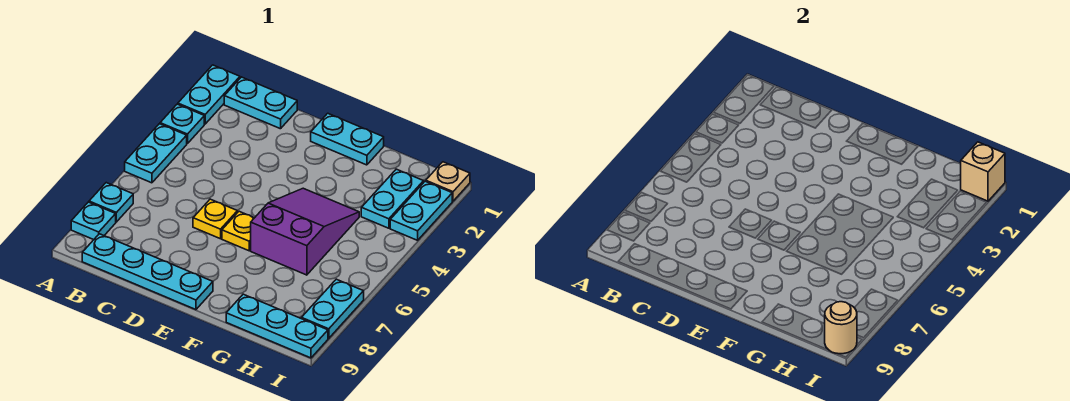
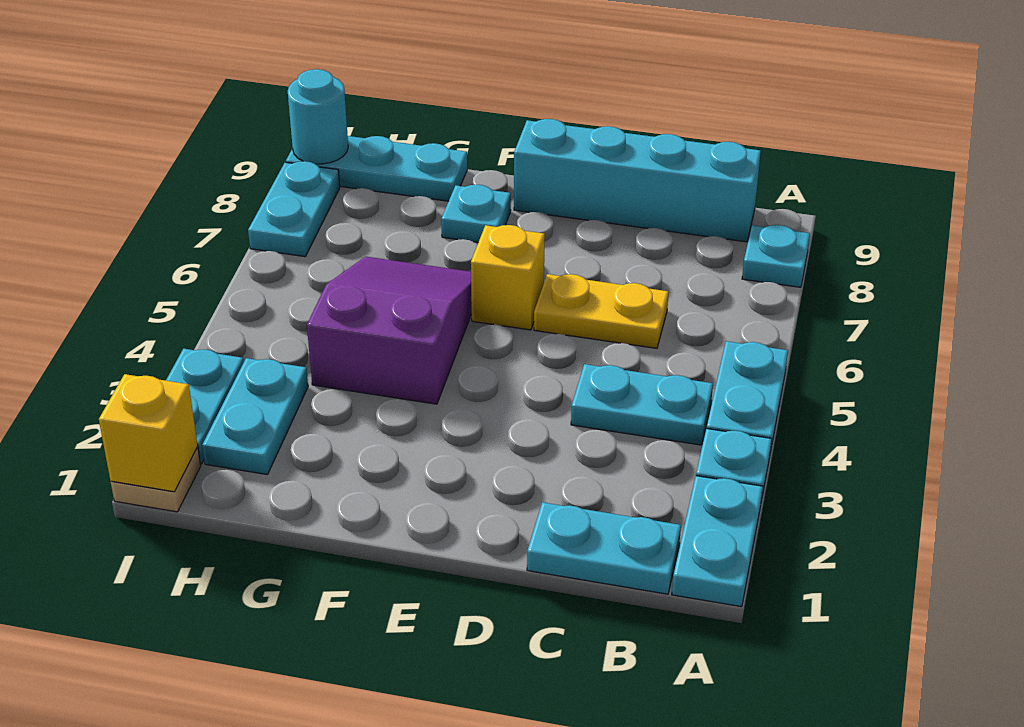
cyan plate A7 level 1 -> cyan plate F8 level 1
cyan plate B9:E9 level 1 -> cyan brick B9:E9 level 1
yellow plate D6 level 1 -> yellow plate C6:D6 level 1
cyan plate E1:F1 level 1 -> cyan plate B4:C4 level 1
yellow plate E6 level 1 -> yellow brick E6 level 1
purple slope F4:G6 level 1 top 6 -> purple slope F4:G6 level 1 top 4
tan brick I1 level 2 -> yellow brick I1 level 2
tan round brick I9 level 2 -> cyan round brick I9 level 2

